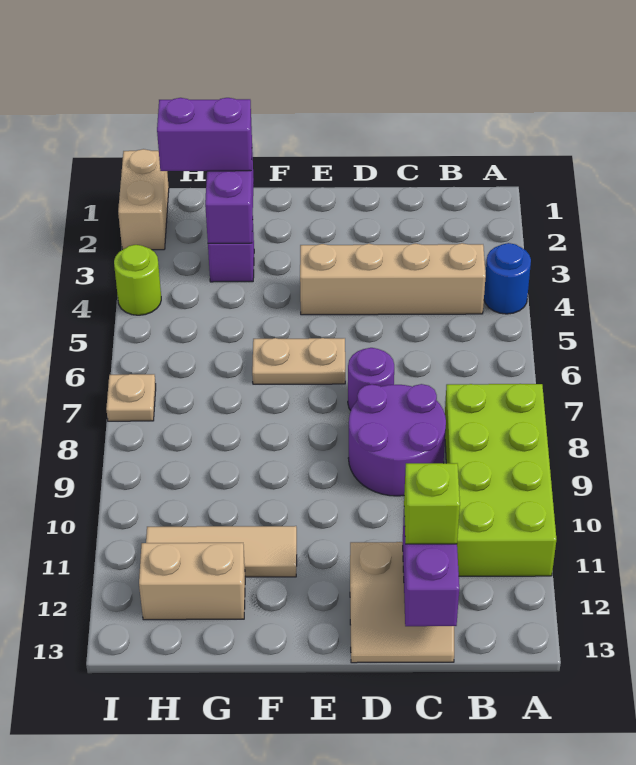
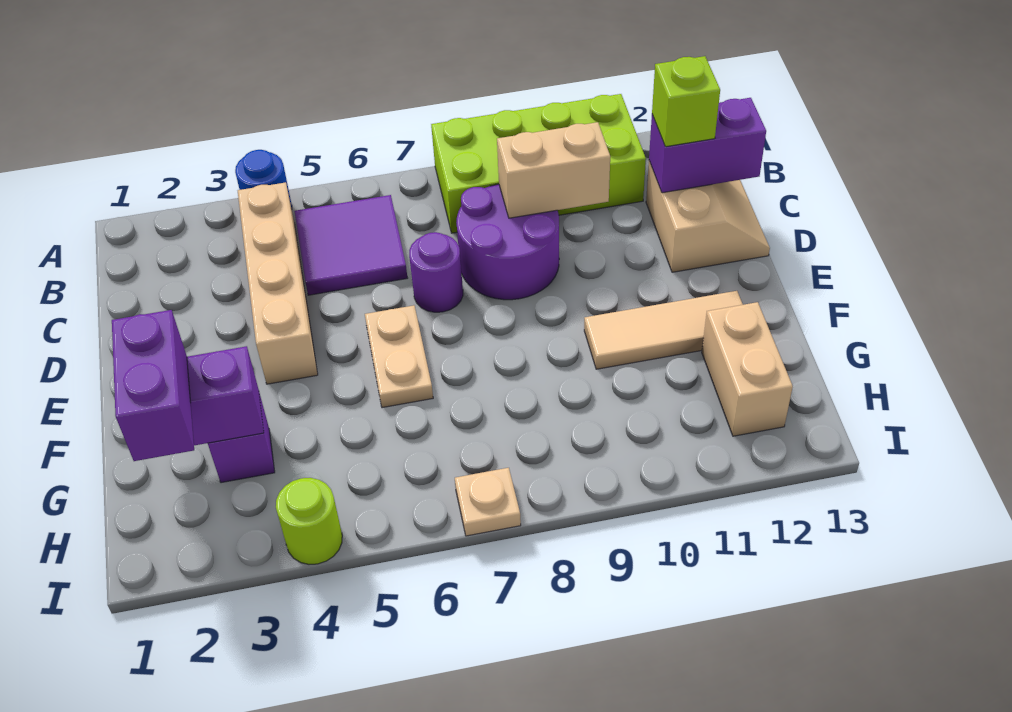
none -> purple tile B5:C6 level 1
tan tile F11:H11 level 1 -> tan tile F10:F12 level 1
tan brick I1:I2 level 1 -> tan brick C9:C10 level 2

